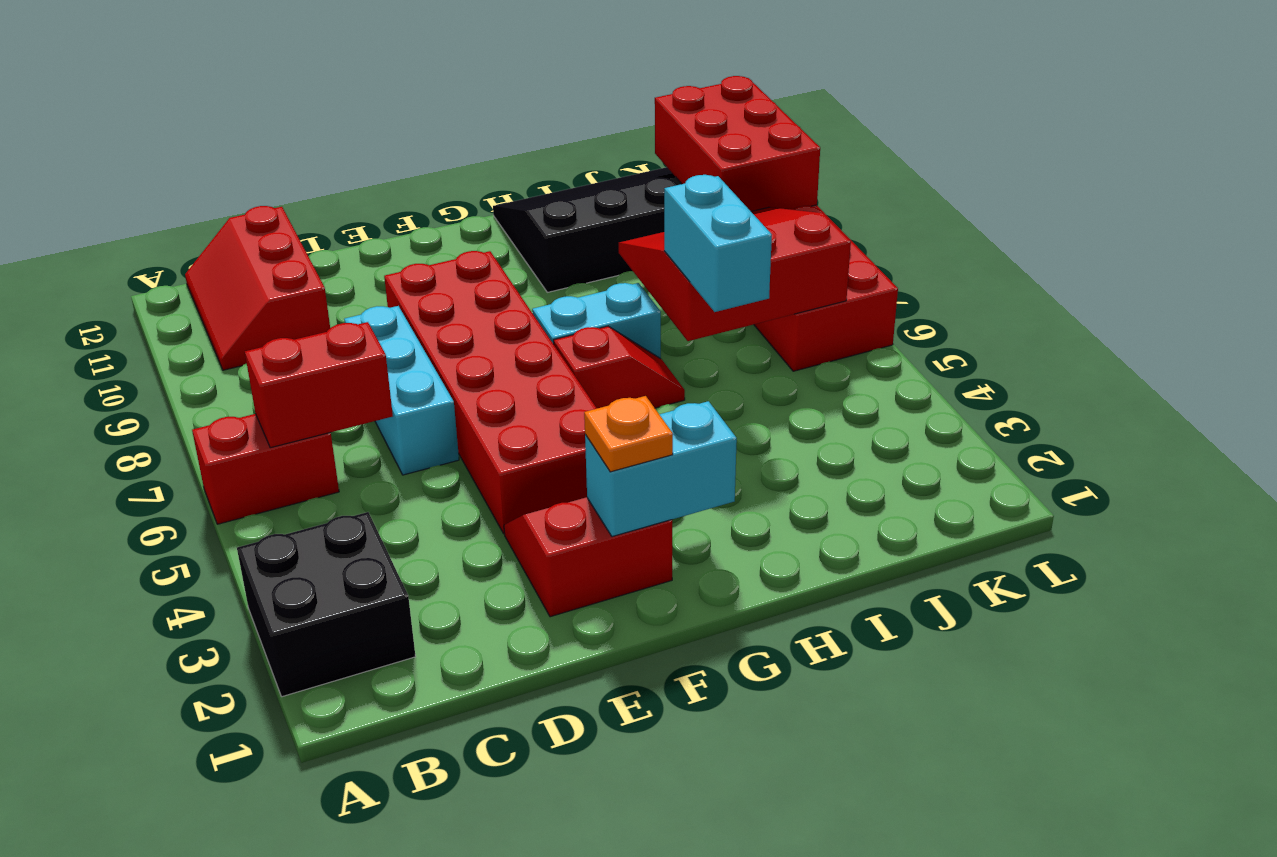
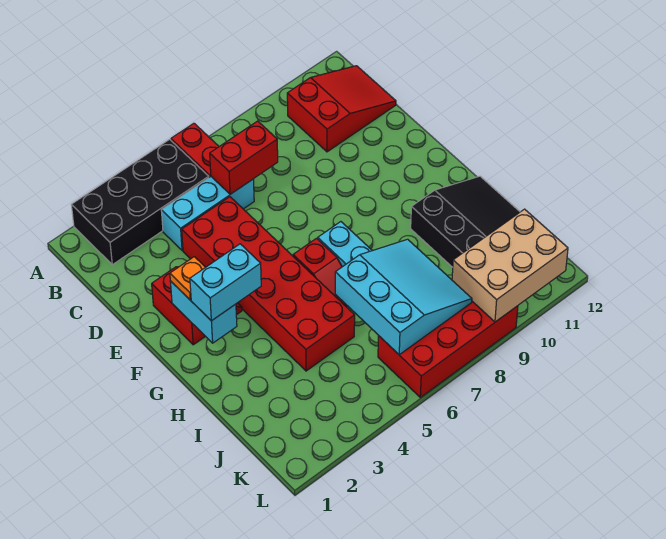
black brick A2:B3 level 1 -> black brick A2:B5 level 1
red brick B6:C6 level 2 -> red brick C6:C7 level 2
red slope B10:C12 level 1 top C -> red slope B10:C12 level 1 top 10
cyan brick D6:D8 level 1 -> cyan brick C4:C6 level 1
red brick E4:F9 level 1 -> red brick D4:I5 level 1
cyan brick I5:I6 level 3 -> cyan brick G2:G3 level 3
red slope I6:K8 level 2 top 6 -> cyan slope I6:K8 level 2 top 6
red brick K9:L11 level 2 -> tan brick K9:L11 level 2

